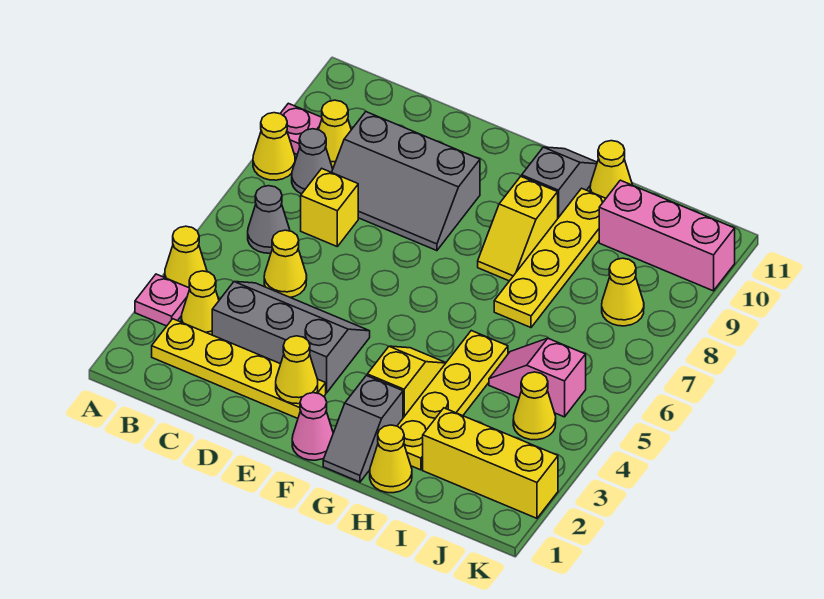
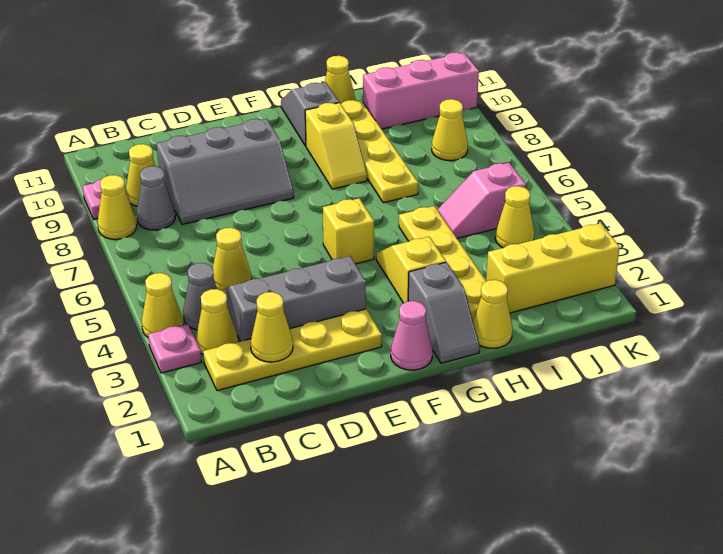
grey cone B6 level 1 -> grey cone B4 level 1
yellow brick C7 level 1 -> yellow brick F5 level 1
yellow cone E2 level 2 -> yellow cone C2 level 2

